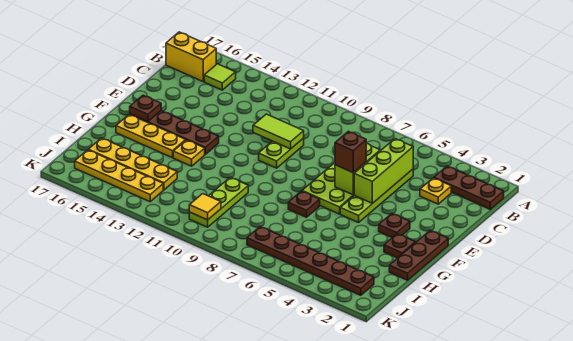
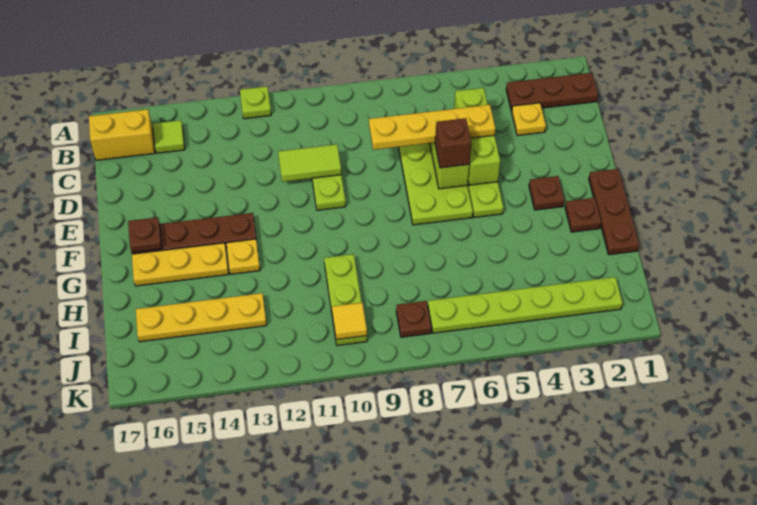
none -> lime plate A12 level 1
brown plate G7 level 1 -> brown plate J8 level 1
brown plate J2:J7 level 1 -> lime plate J2:J7 level 1
yellow plate J13:J16 level 1 -> yellow plate D5:D8 level 3

